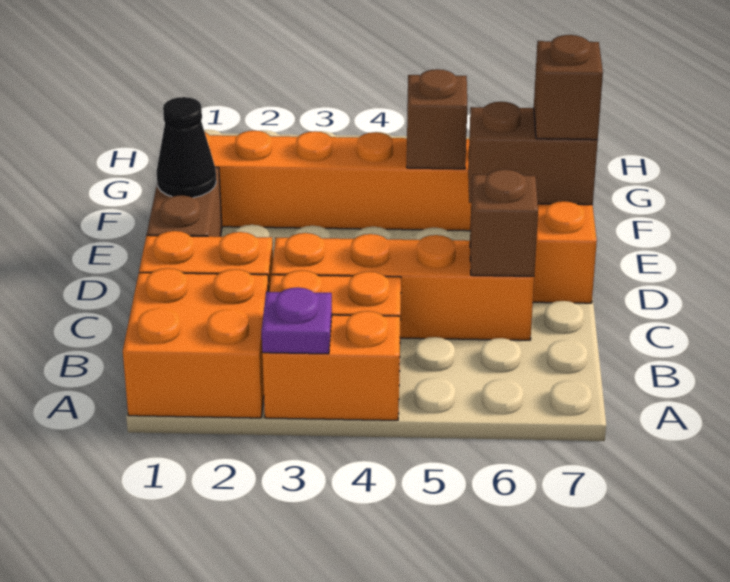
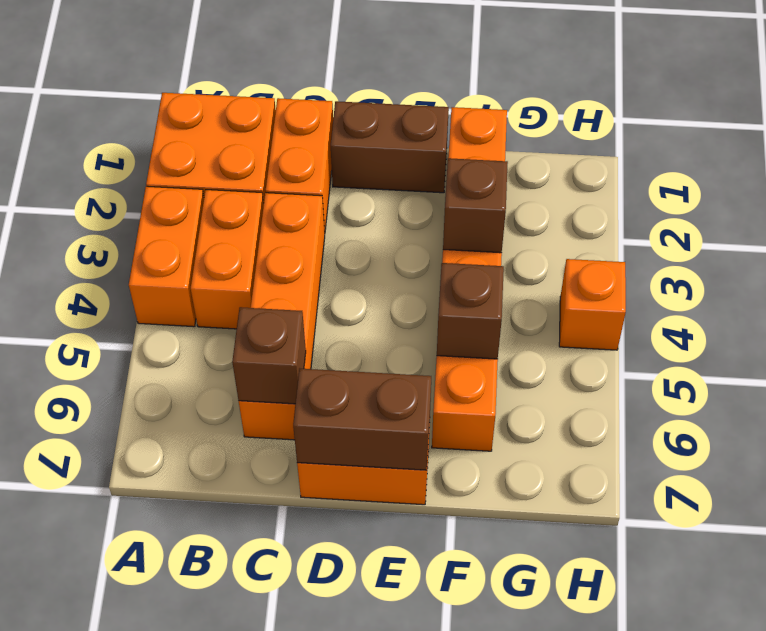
purple plate A3 level 2 -> none
black cone E1 level 2 -> none
brown brick E6:E7 level 2 -> brown brick D7:E7 level 2
brown brick E7 level 3 -> brown brick F3 level 2
none -> orange brick H4 level 1

